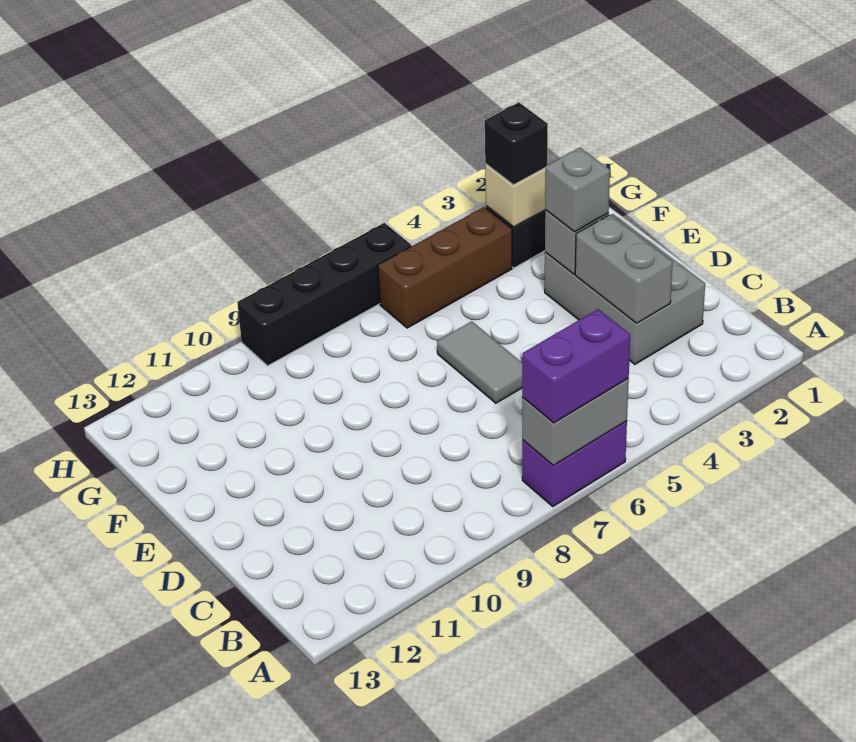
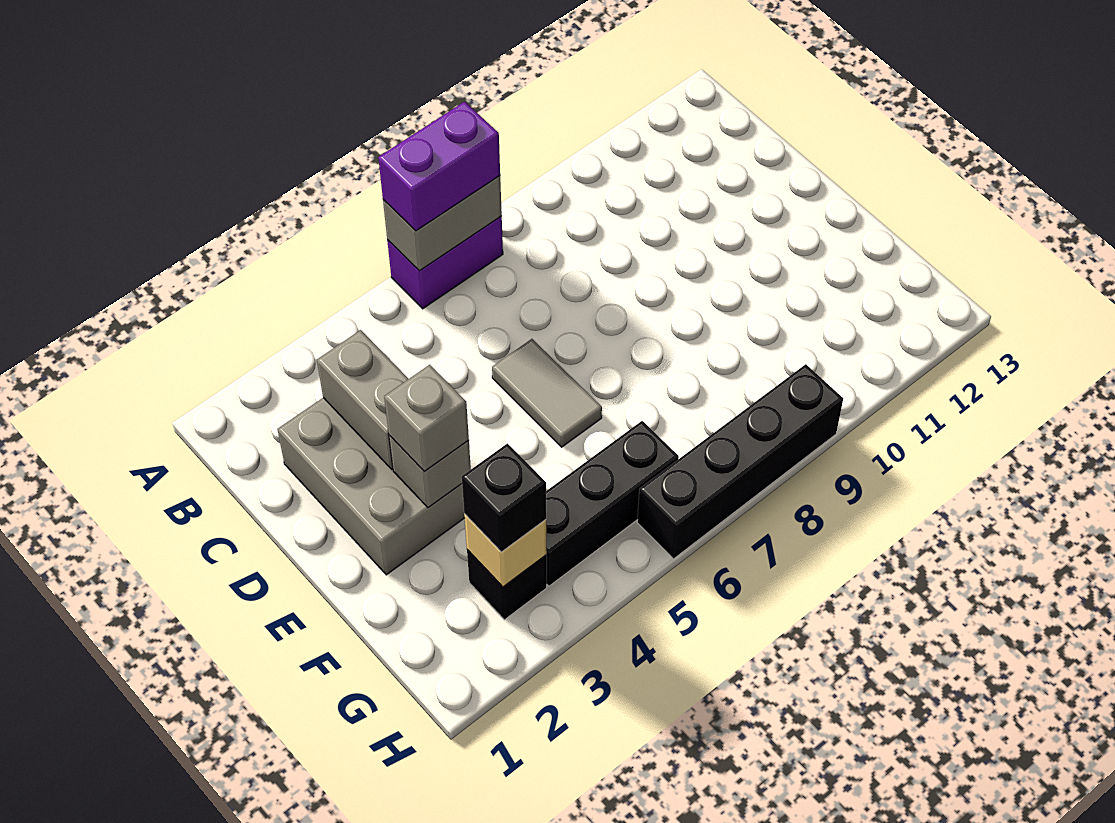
brown brick G4:G6 level 1 -> black brick G4:G6 level 1

